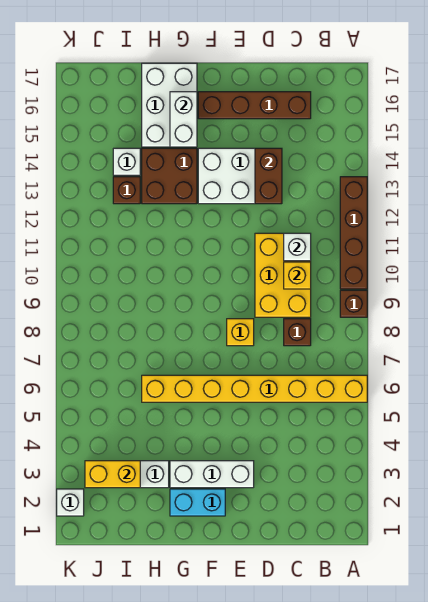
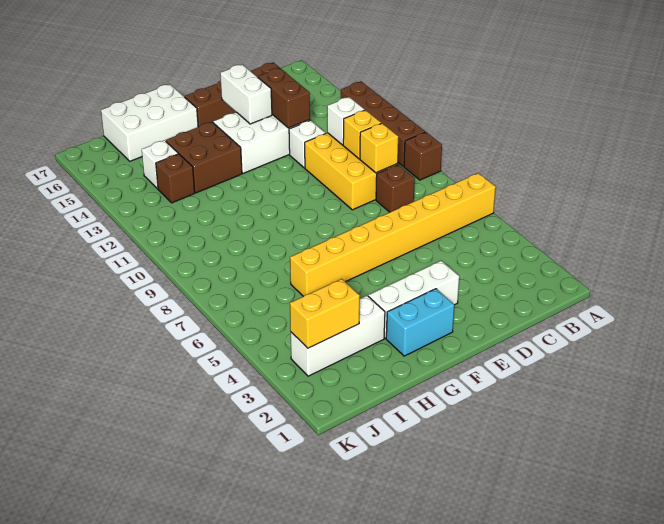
yellow brick E8 level 1 -> yellow brick C9 level 2
white brick G15:H17 level 1 -> white brick G16:I17 level 1
white brick G15:G16 level 2 -> white brick E14:E15 level 2
white brick K2 level 1 -> white brick D12 level 1

